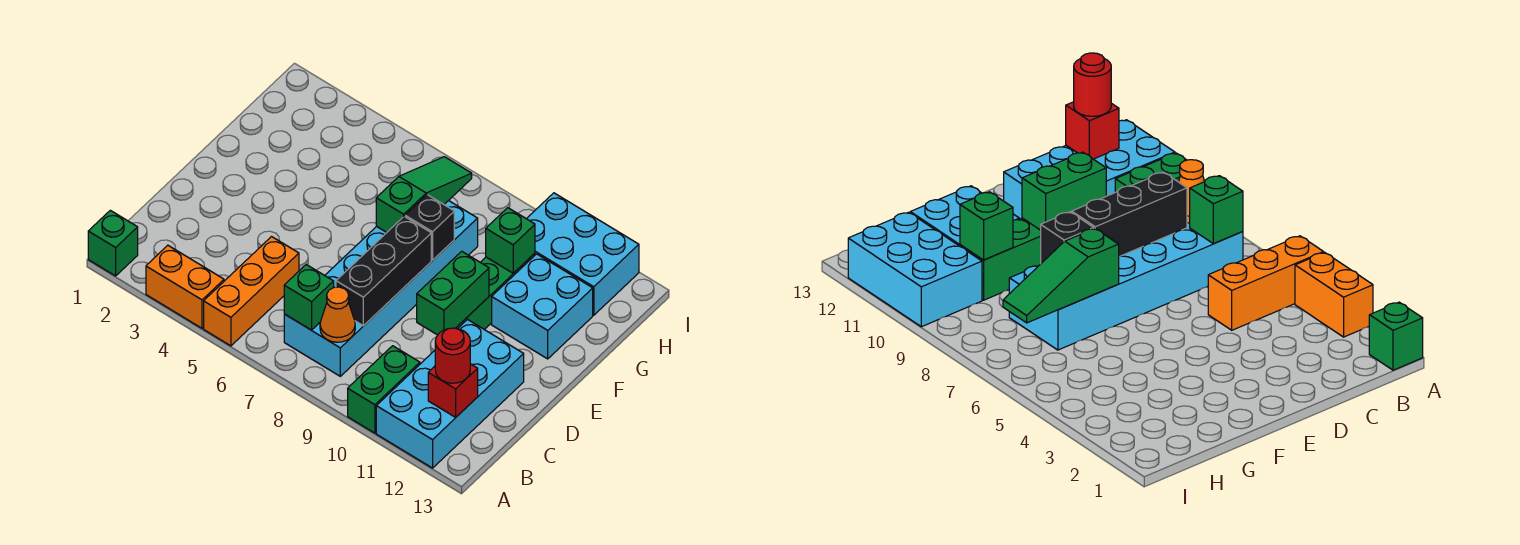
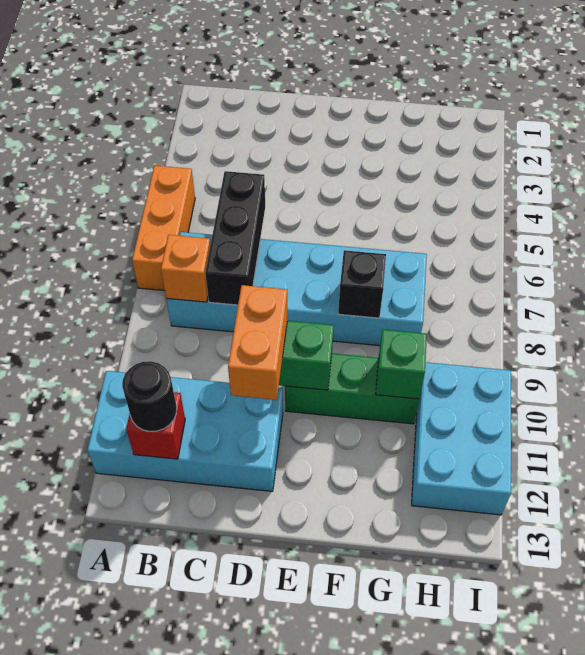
green brick A1 level 1 -> none
orange brick A3:A4 level 1 -> orange brick D10:D11 level 3
orange brick A5:C5 level 1 -> orange brick A5:A7 level 1
green brick A10:B10 level 1 -> none
green brick B7 level 2 -> none
orange cone B8 level 2 -> orange brick B8 level 2
red round brick B12 level 3 -> black round brick B12 level 3
black brick C8:E8 level 2 -> black brick C6:C8 level 2
green slope F7:H7 level 2 top F -> none
cyan brick F11:G12 level 1 -> none

